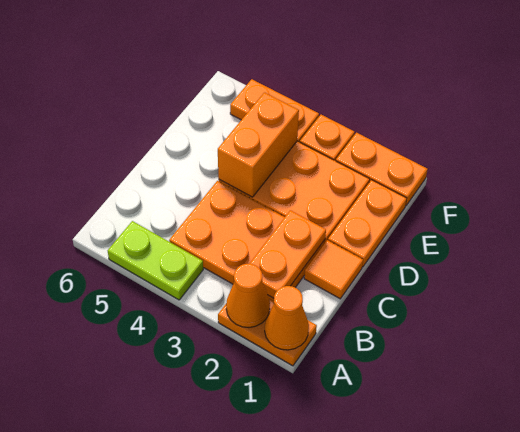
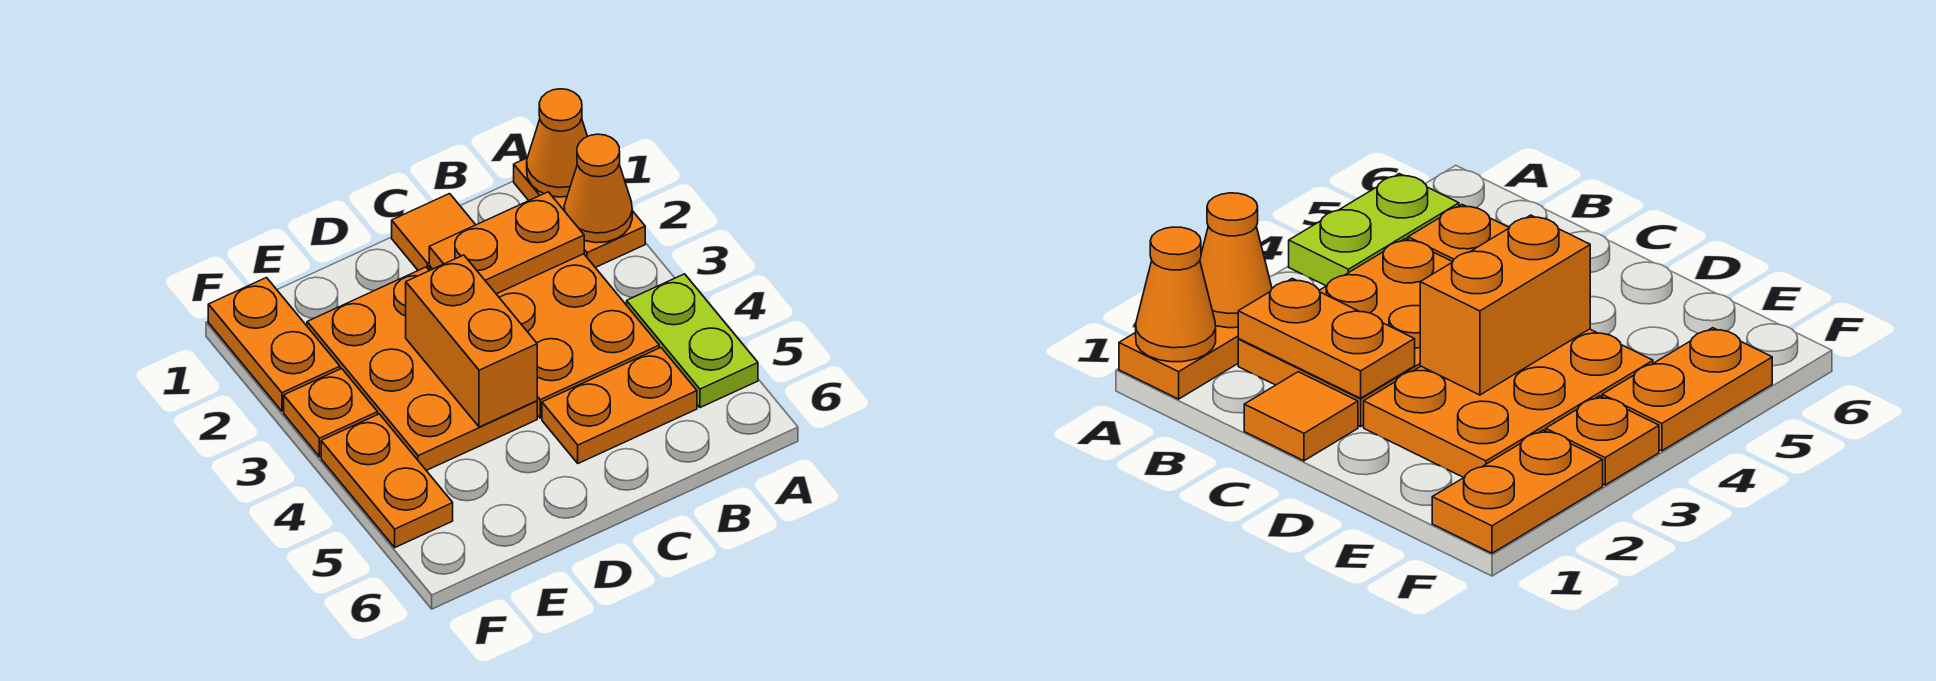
orange plate D1:E1 level 1 -> orange plate B5:C5 level 1
orange brick D4:E4 level 2 -> orange brick D3:D4 level 2

